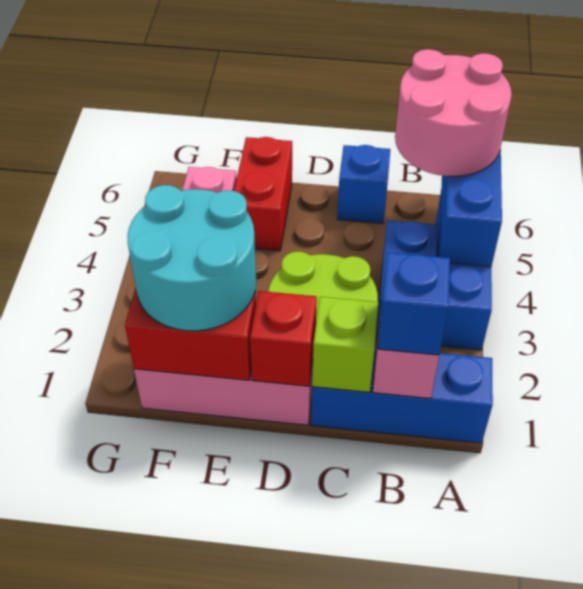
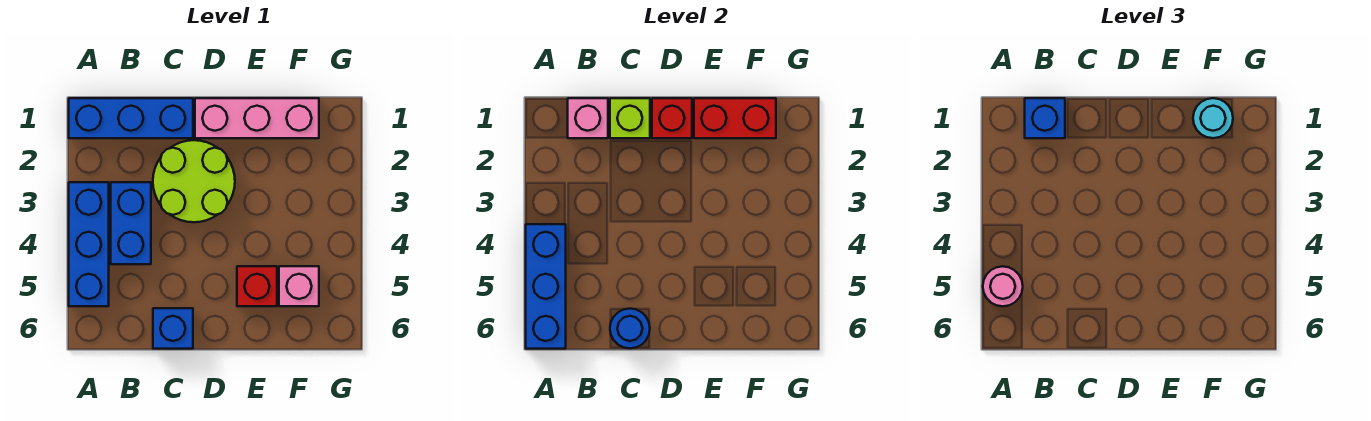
pink round brick A5:B6 level 3 -> pink round brick A5 level 3
none -> blue round brick C6 level 2
cyan round brick E1:F2 level 3 -> cyan round brick F1 level 3
red brick E5:E6 level 1 -> red brick E5 level 1

